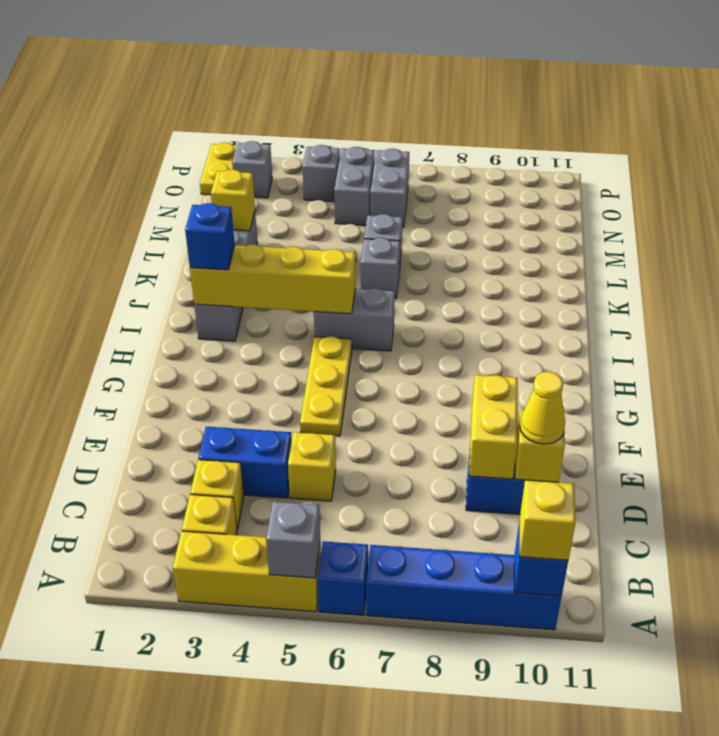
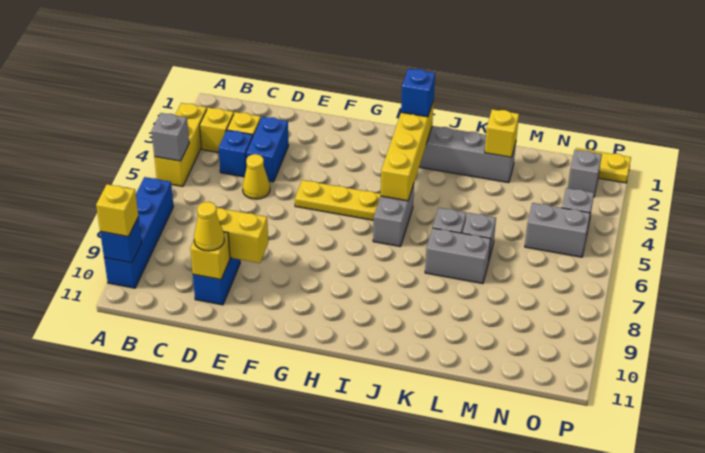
blue brick A6 level 1 -> blue brick C4 level 1
yellow brick D5 level 1 -> yellow cone D5 level 1
grey brick N6:O6 level 1 -> grey brick K7:L7 level 1

